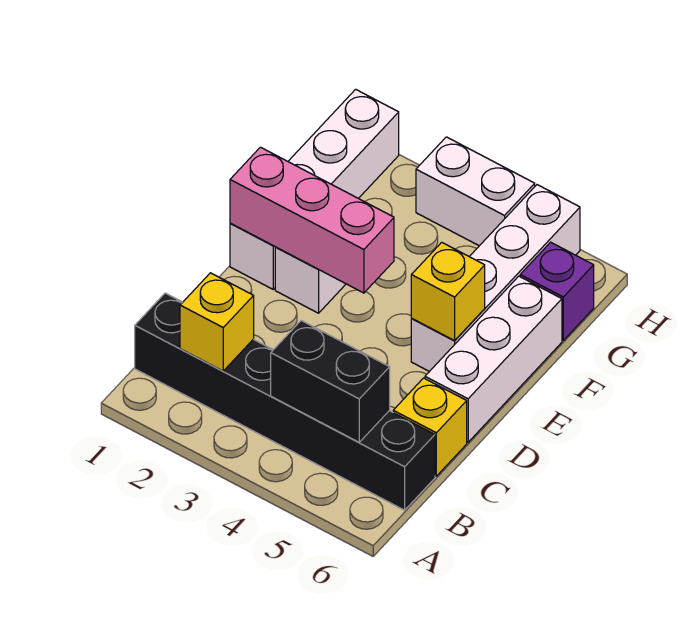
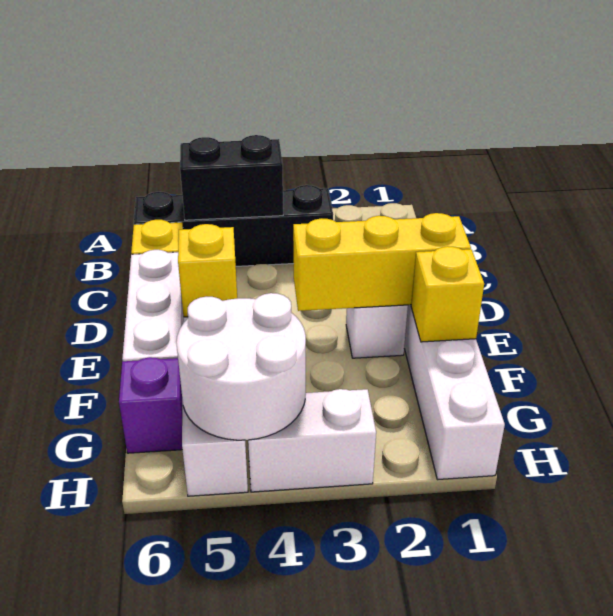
black brick B1:B6 level 1 -> black brick B3:B6 level 1
yellow brick B2 level 2 -> yellow brick F1 level 2
pink brick E1:E3 level 2 -> yellow brick E1:E3 level 2
none -> white round brick G4:H5 level 2

